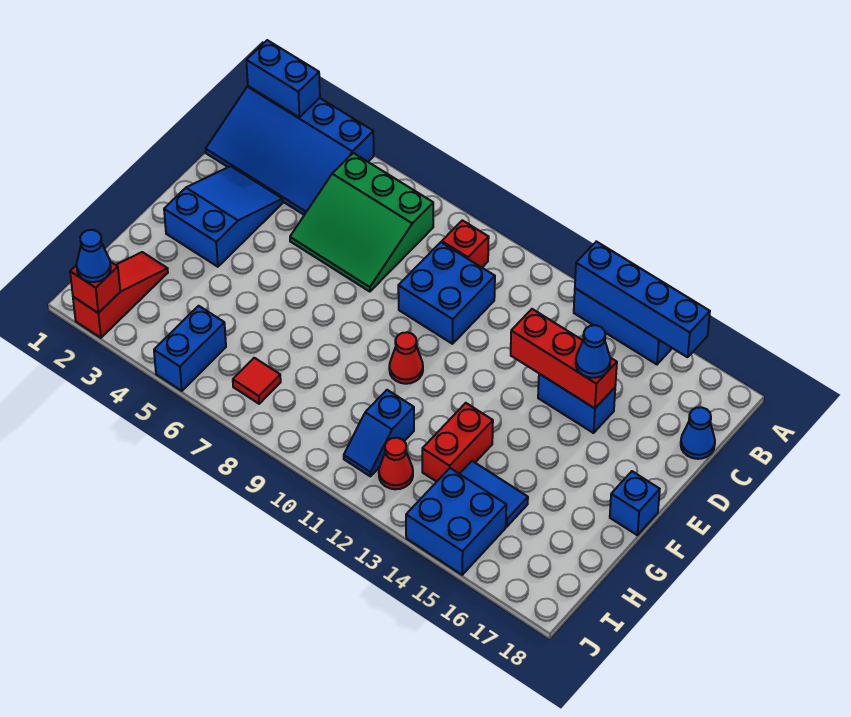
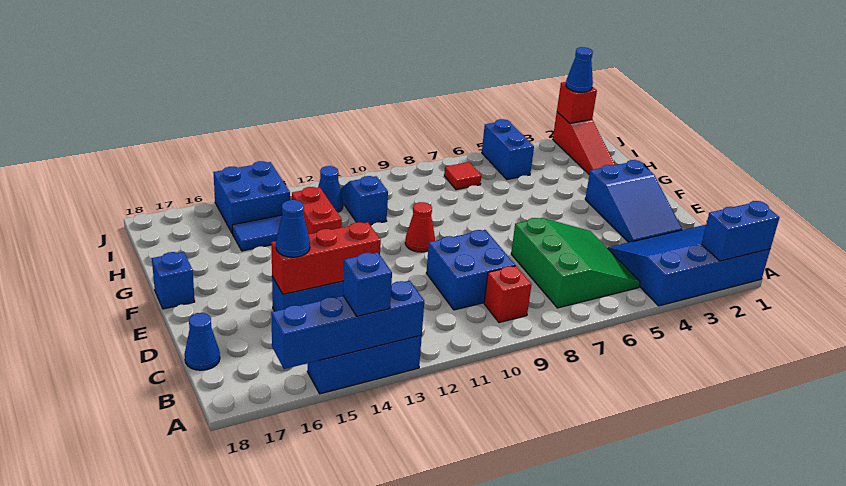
none -> blue brick A14 level 3
green slope B5:D7 level 1 top B -> green slope B5:D7 level 1 top 7
red cone I12 level 1 -> blue cone I12 level 1

